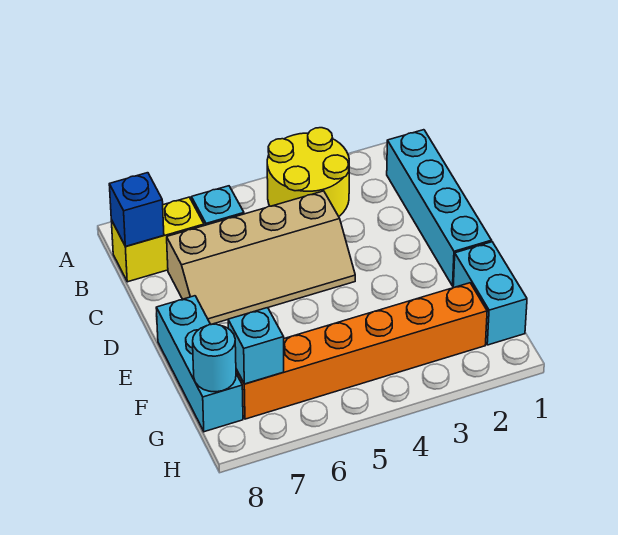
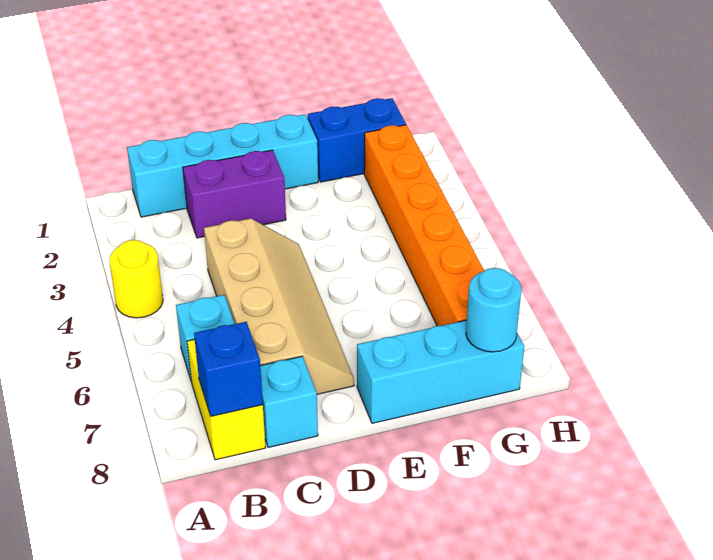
yellow round brick A3:B4 level 1 -> yellow round brick A4 level 1
none -> purple brick C2:D2 level 1
cyan brick F1:G1 level 1 -> blue brick F1:G1 level 1
cyan brick G7 level 2 -> cyan brick C8 level 1

